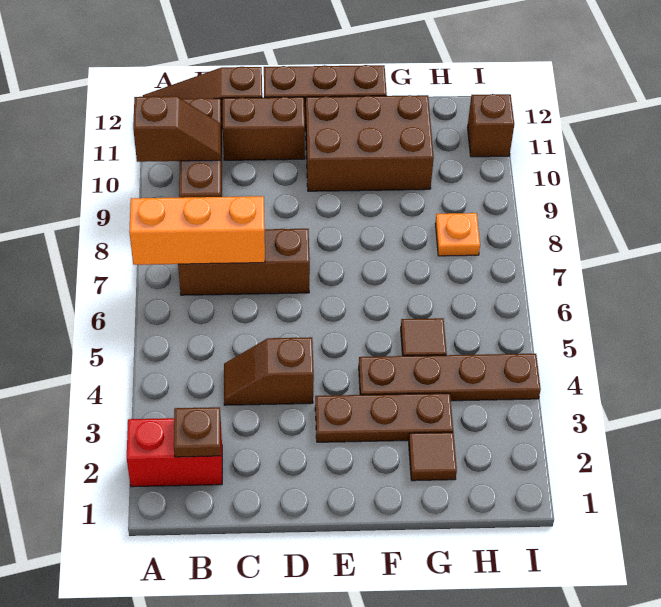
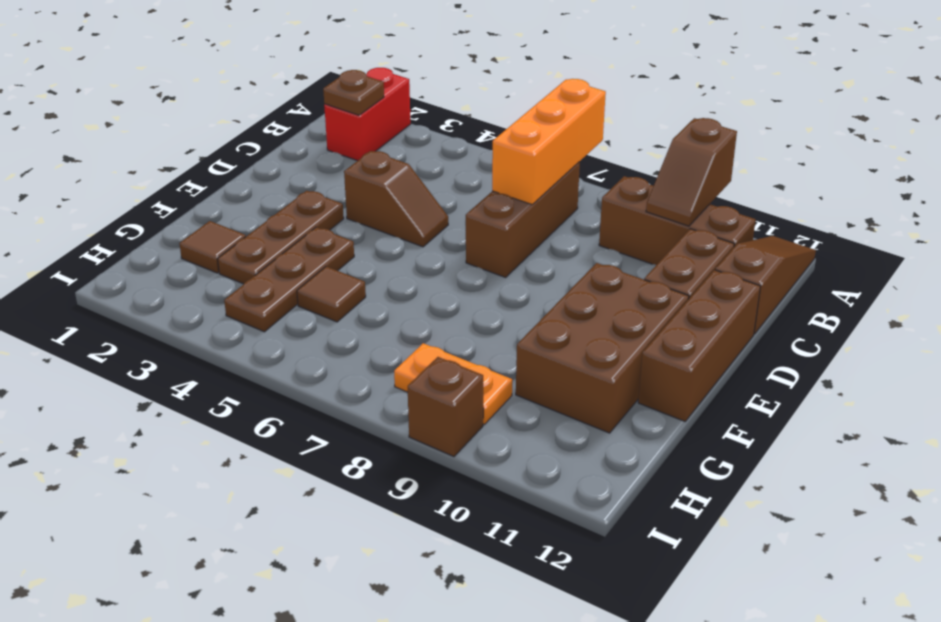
brown slope C4:D4 level 1 top D -> brown slope D4:D5 level 1 top 4
brown plate F4:I4 level 1 -> brown plate F4:H4 level 1
orange plate H8 level 1 -> orange plate H8:H9 level 1
brown brick I11 level 1 -> brown brick I9 level 1

